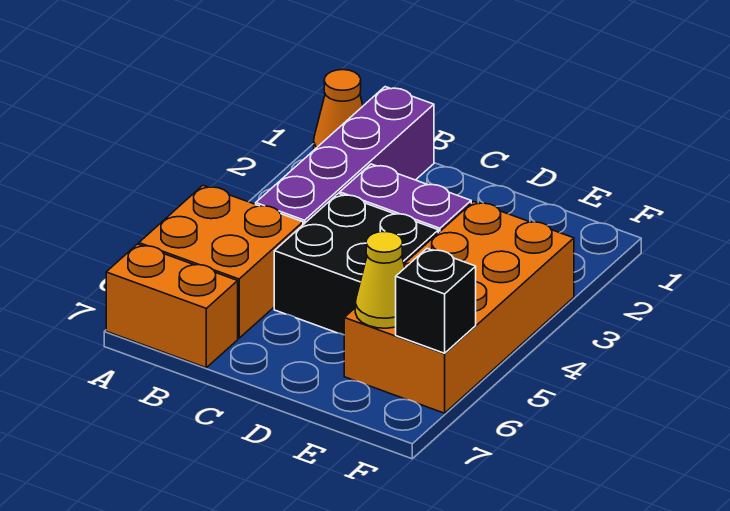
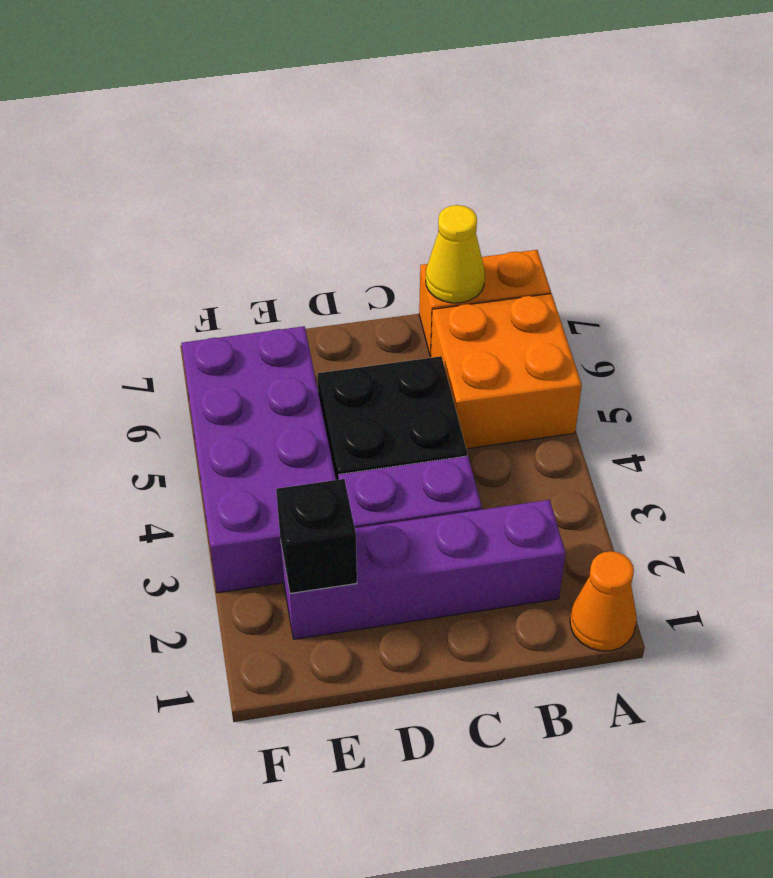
purple brick B1:B4 level 1 -> purple brick B2:E2 level 1
orange brick E3:F6 level 1 -> purple brick E3:F6 level 1
yellow cone E6 level 2 -> yellow cone B7 level 2
black brick F6 level 2 -> black brick E2 level 2

